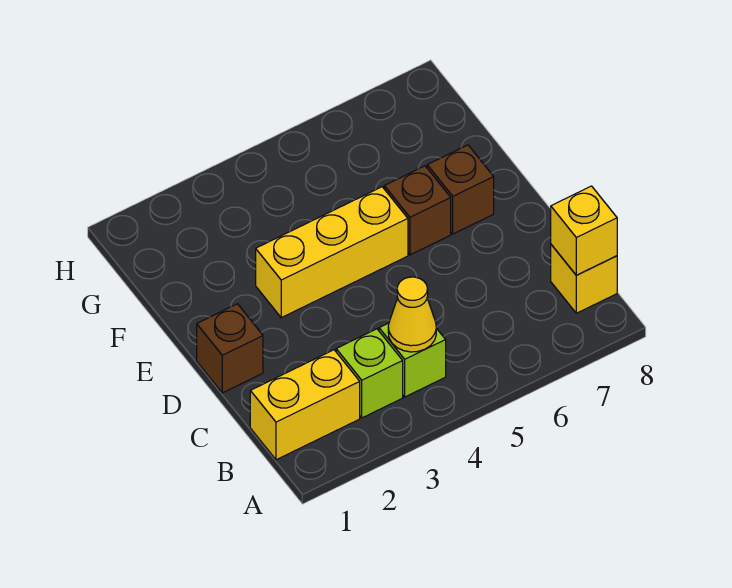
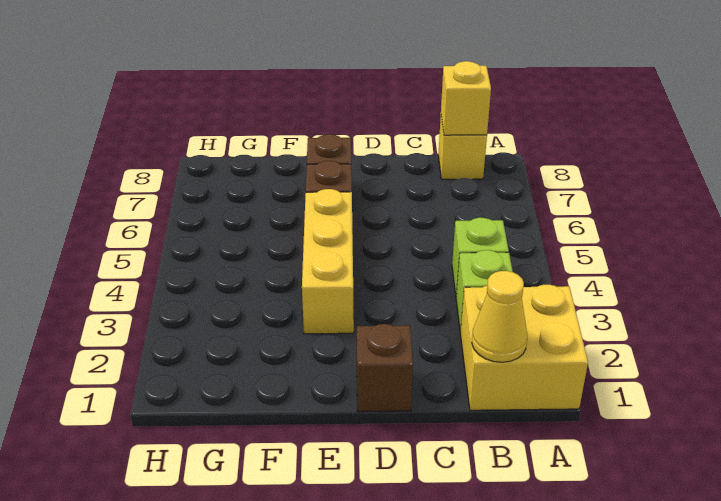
yellow brick B1:B2 level 1 -> yellow brick A1:B2 level 1
yellow cone B4 level 2 -> yellow cone B1 level 2

